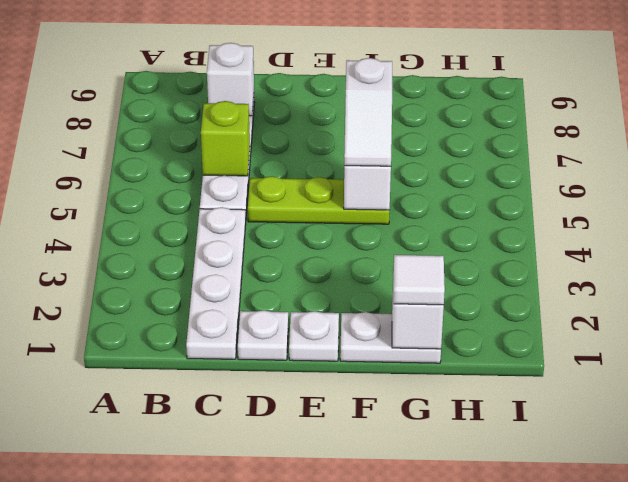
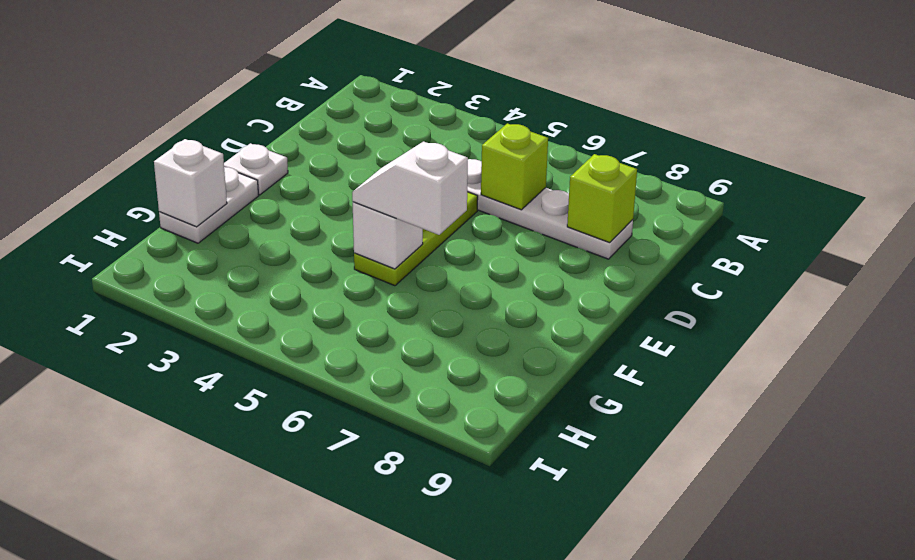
white plate C1:C4 level 1 -> none
white brick C8 level 2 -> lime brick C8 level 2
white plate D1 level 1 -> none
white tile G1 level 3 -> none

